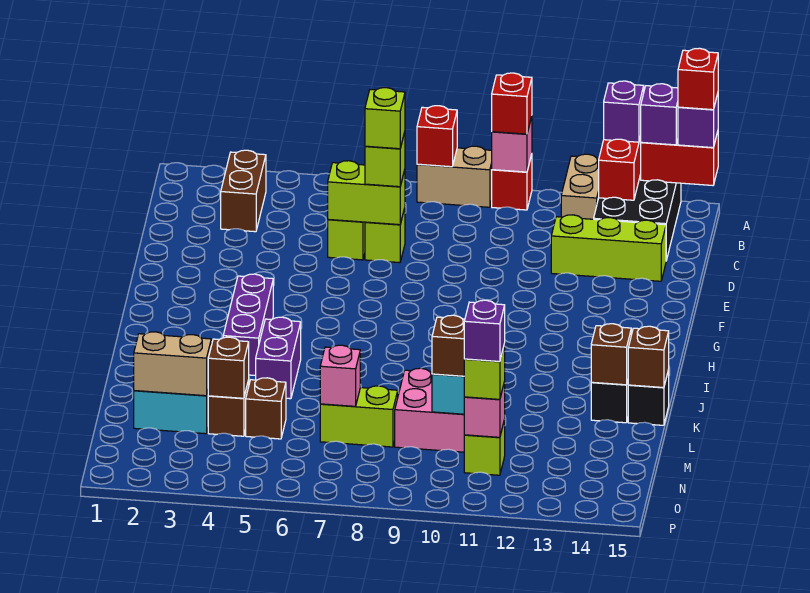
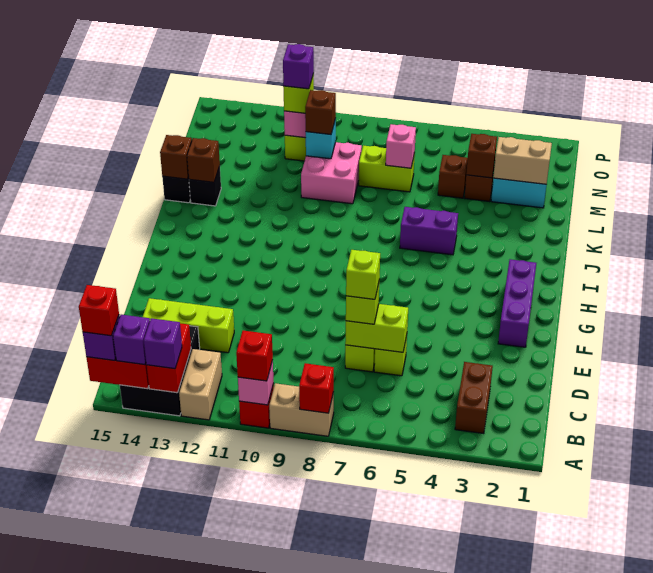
purple brick H4:J4 level 1 -> purple brick F2:H2 level 1
purple brick J5:K5 level 1 -> purple brick J5:J6 level 1

